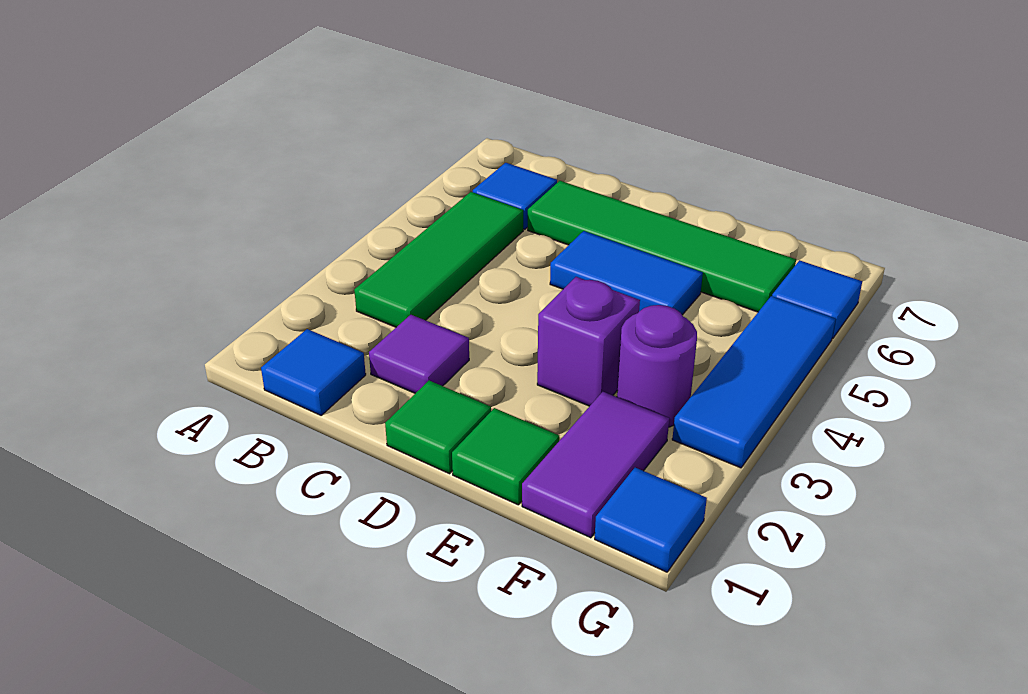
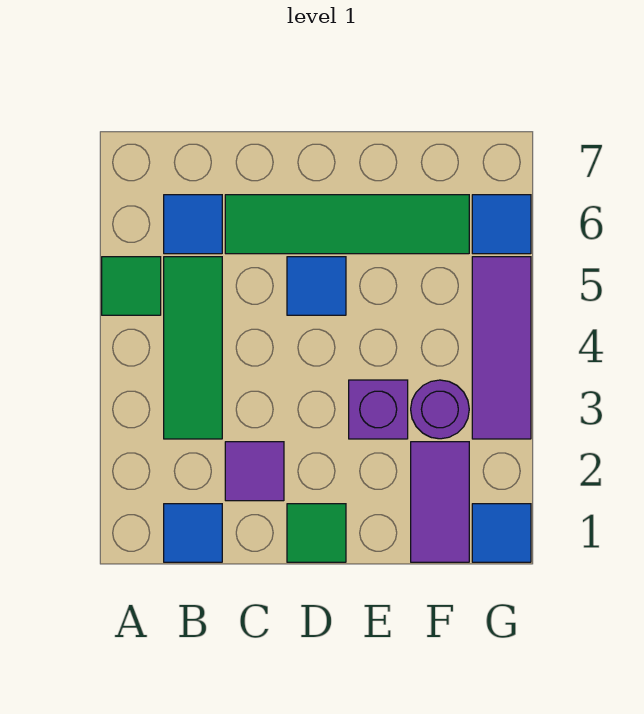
blue tile D5:E5 level 1 -> blue tile D5 level 1
green tile E1 level 1 -> green tile A5 level 1
blue tile G3:G5 level 1 -> purple tile G3:G5 level 1

